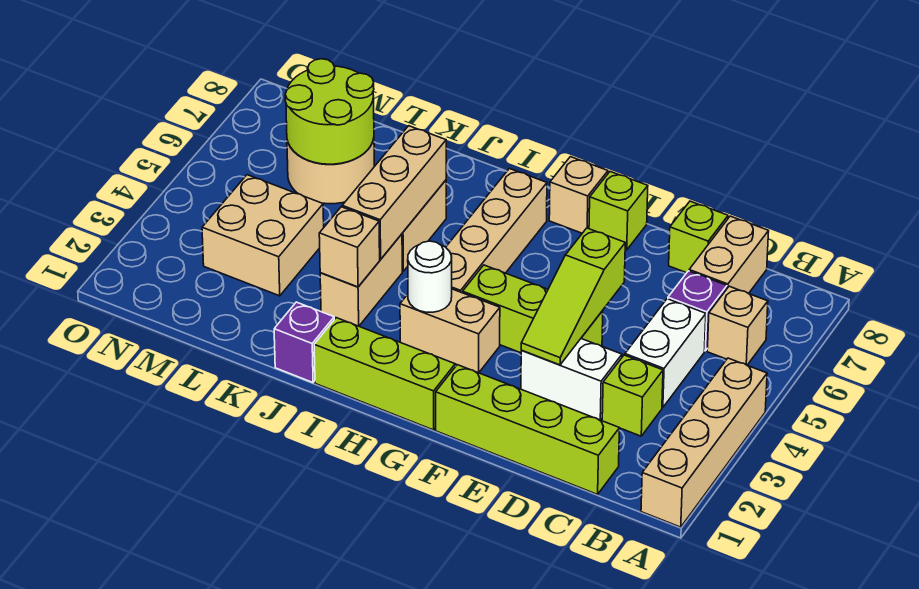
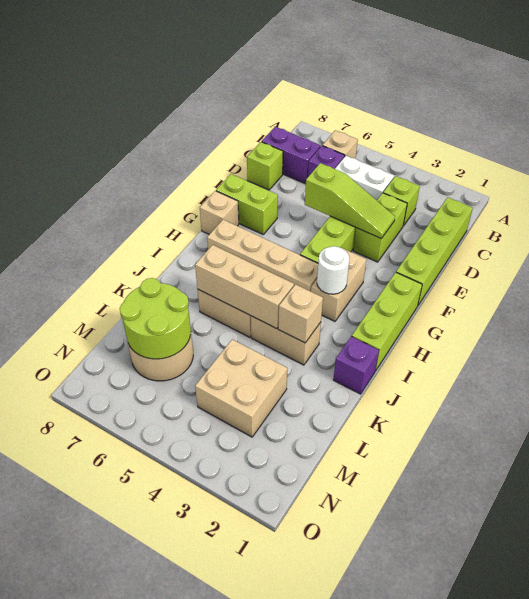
tan brick A1:A4 level 1 -> none
tan brick C7:C8 level 1 -> purple brick C7:C8 level 1
white brick D3:E3 level 1 -> lime brick D3:E3 level 1
lime brick F8 level 1 -> lime brick F7:F8 level 1

